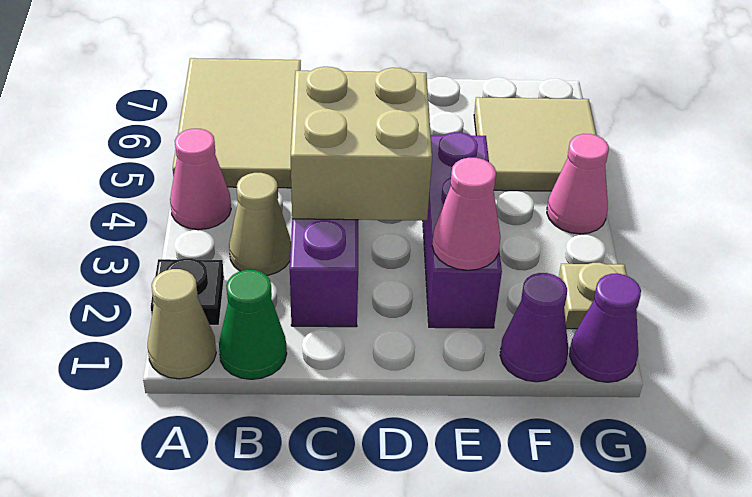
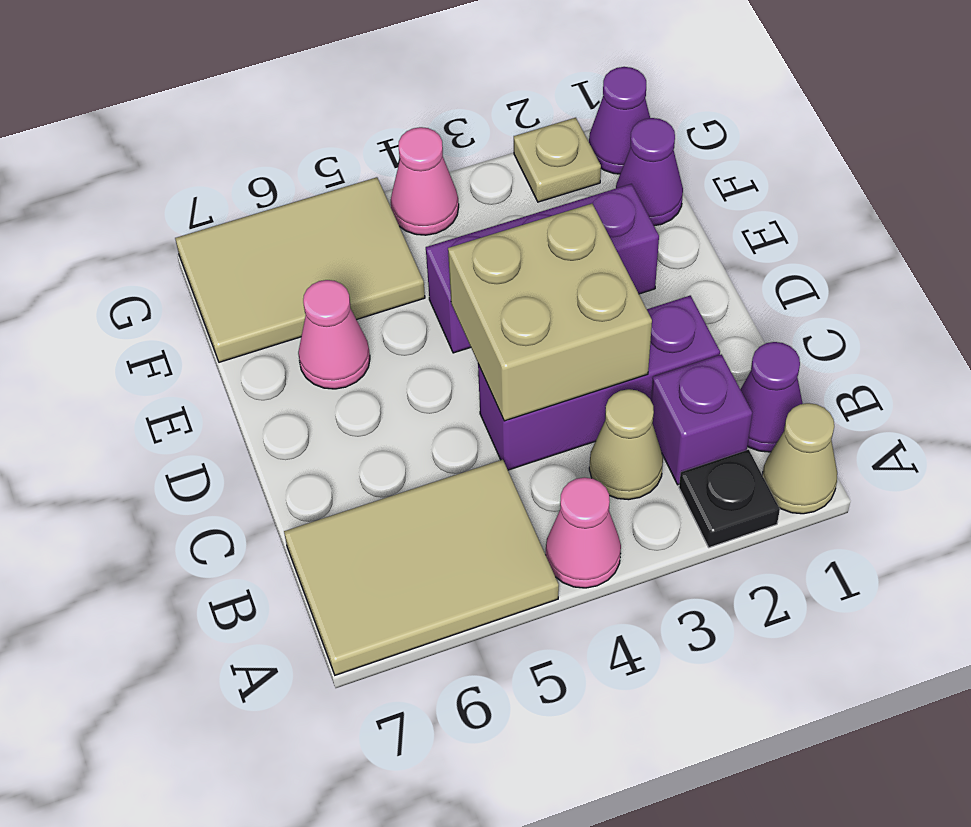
green cone B1 level 1 -> purple cone B1 level 1
none -> purple brick B2 level 1
pink cone E2 level 2 -> pink cone E6 level 1
tan tile F5:G6 level 1 -> tan tile F5:G7 level 1

